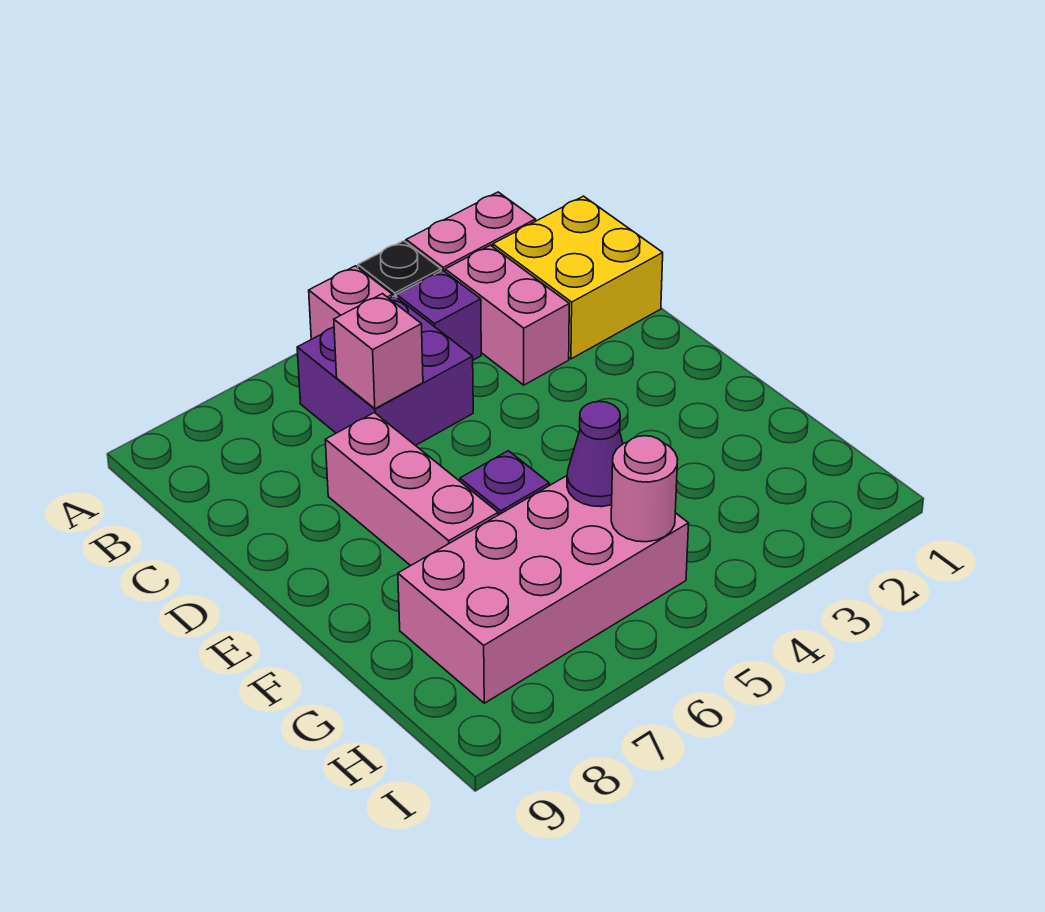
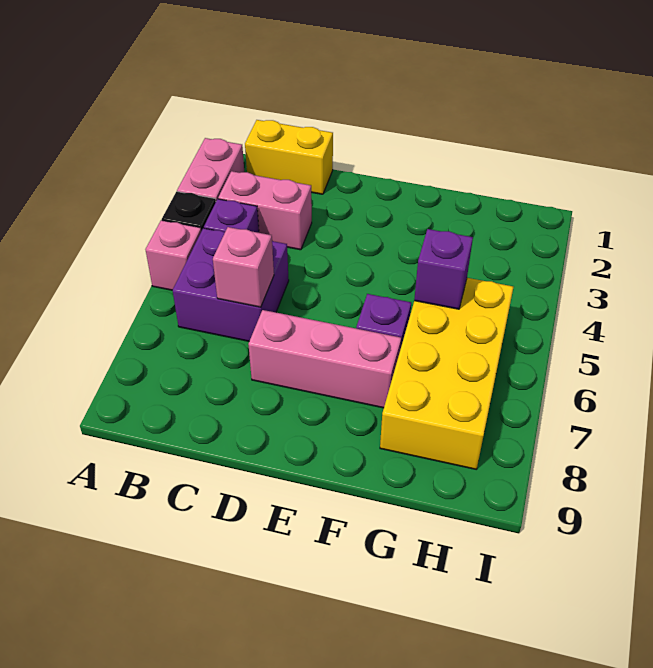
yellow brick B1:C2 level 1 -> yellow brick B1:C1 level 1
pink brick G5:H8 level 1 -> yellow brick G5:H8 level 1
purple cone G5 level 2 -> purple brick G5 level 2
pink round brick H5 level 2 -> none

